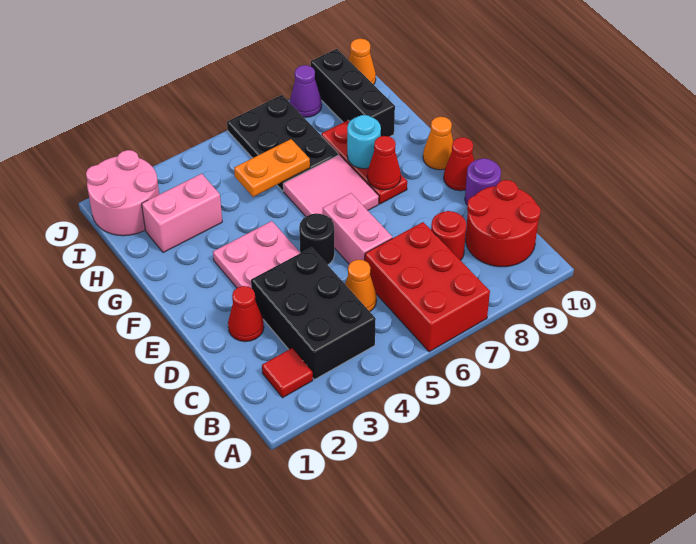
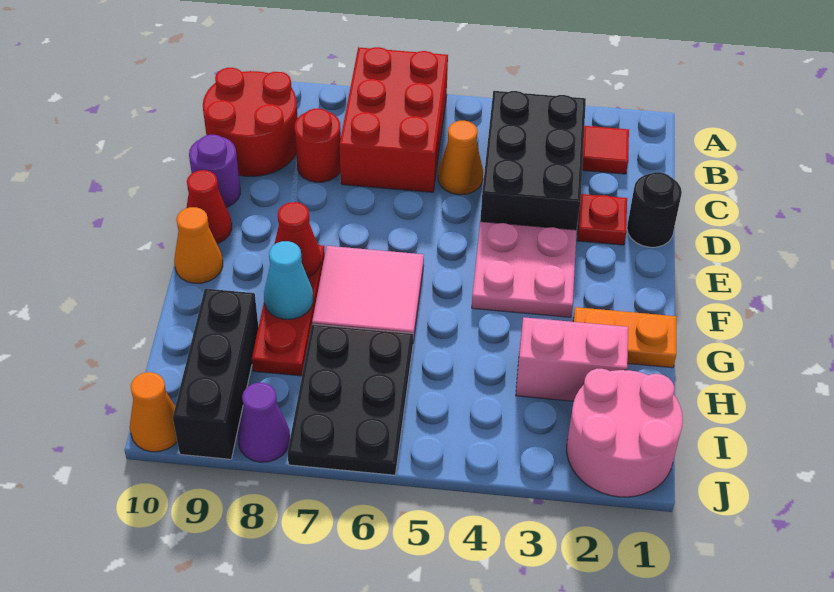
red cone D2 level 1 -> red plate D2 level 1
pink brick D6:E6 level 1 -> none
black round brick E5 level 1 -> black round brick D1 level 1
cyan round brick G8 level 2 -> cyan cone G8 level 2
orange plate H5:H6 level 2 -> orange plate G1:G2 level 1

